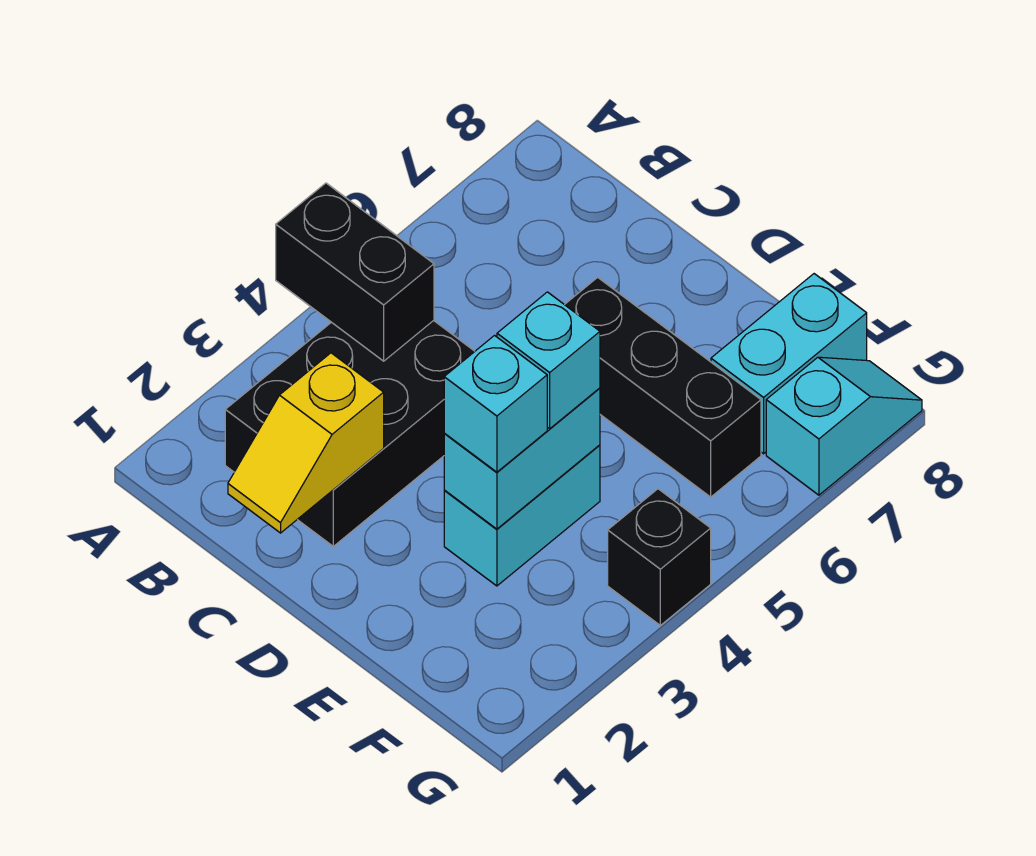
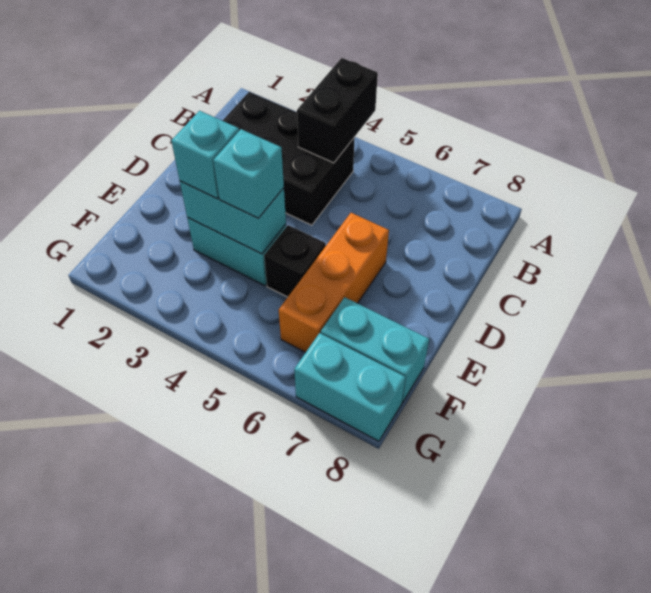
yellow slope C1:C2 level 2 top 2 -> none
black brick D6:F6 level 1 -> orange brick D6:F6 level 1
black brick G4 level 1 -> black brick E5 level 1
cyan slope G7:G8 level 1 top 7 -> cyan brick G7:G8 level 1

